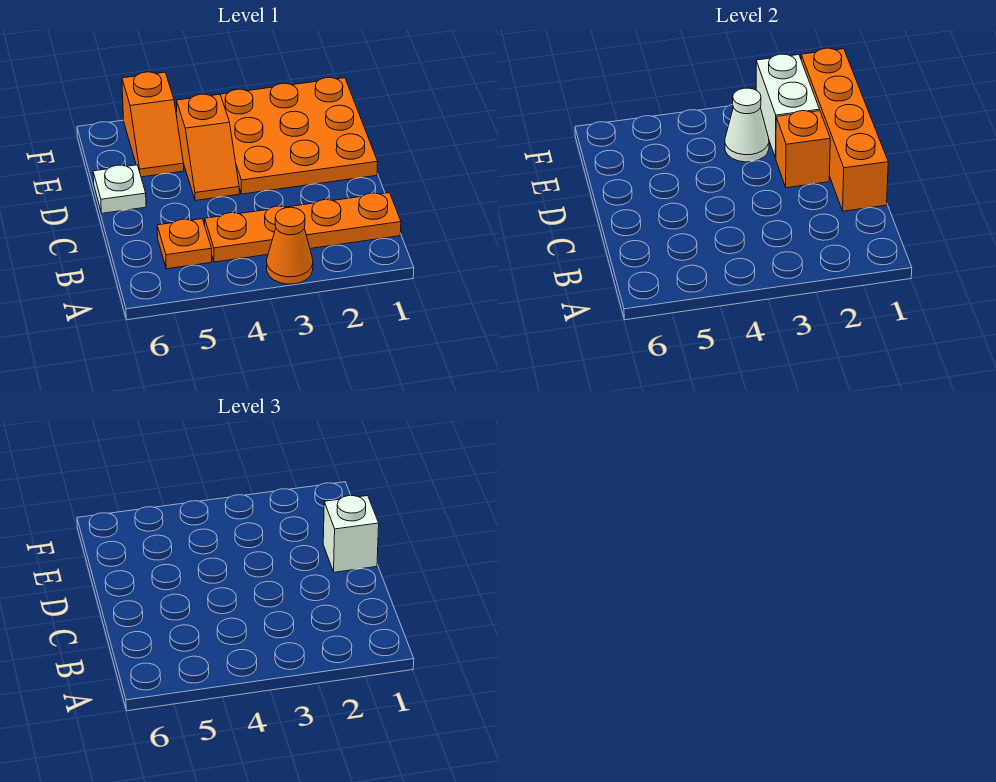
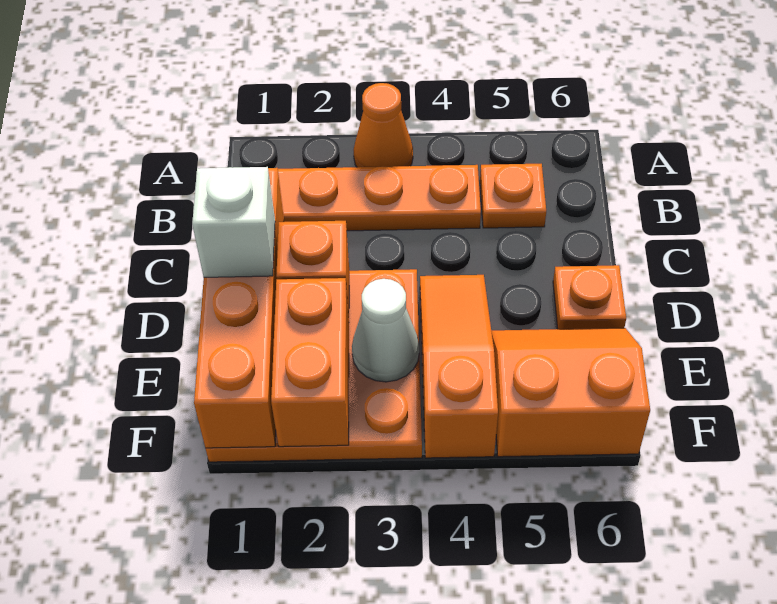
orange slope D4:E4 level 1 top E -> orange slope D4:F4 level 1 top F
white plate D6 level 1 -> orange plate D6 level 1
white brick E2:F2 level 2 -> orange brick E2:F2 level 2
orange slope E5:F5 level 1 top F -> orange slope E5:F6 level 1 top F

